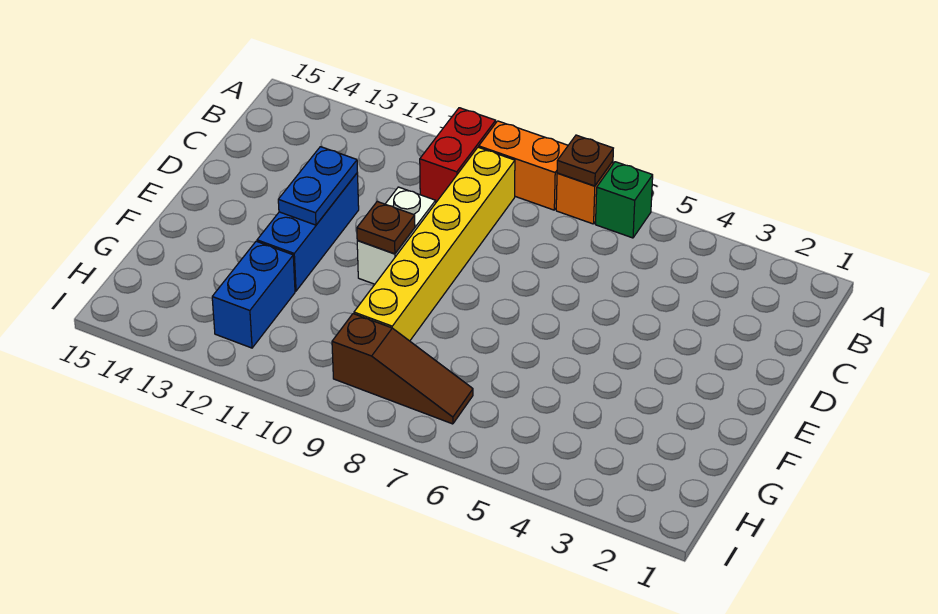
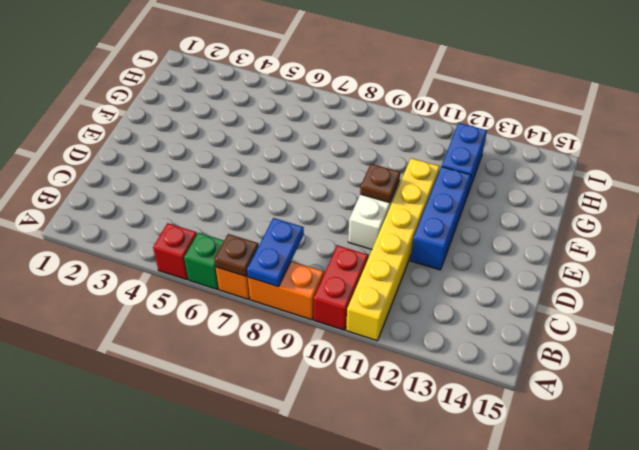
none -> red brick A5 level 1
yellow brick B9:G9 level 1 -> yellow brick A11:F11 level 1
blue plate D12:E12 level 2 -> blue plate A8:B8 level 2
brown slope H7:H9 level 1 top 9 -> none

